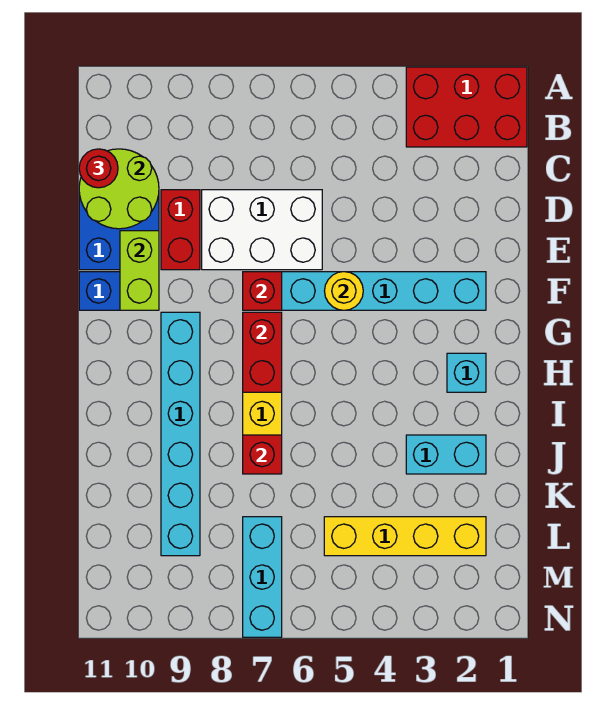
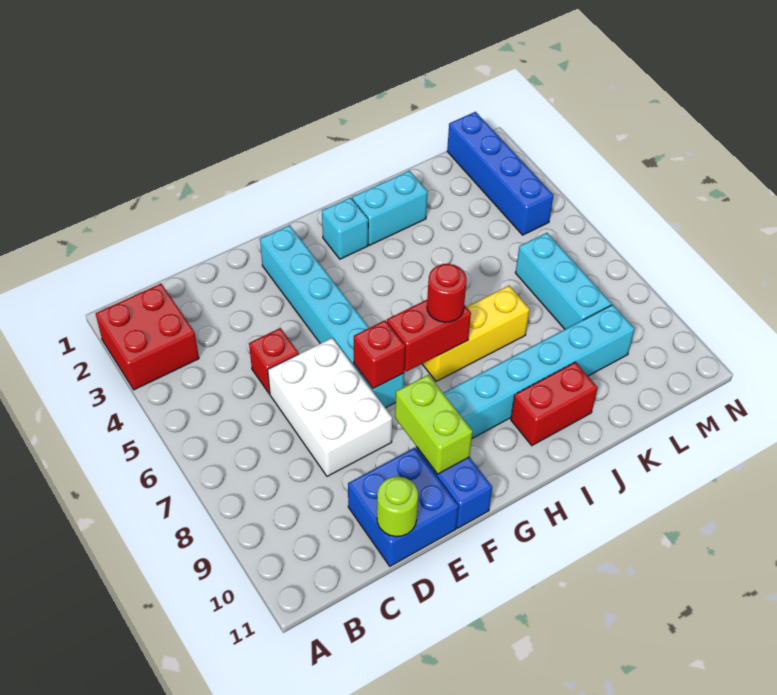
red brick A1:B3 level 1 -> red brick A2:B3 level 1
lime round brick C10:D11 level 2 -> lime round brick D11 level 2
red round brick C11 level 3 -> red round brick H7 level 3
red brick D9:E9 level 1 -> red brick I10:J10 level 1
lime brick E10:F10 level 2 -> lime brick F9:F10 level 2
yellow round brick F5 level 2 -> none
cyan brick J2:J3 level 1 -> cyan brick I2:J2 level 1
red brick J7 level 2 -> red brick D5 level 1
yellow brick L2:L5 level 1 -> none
cyan brick L7:N7 level 1 -> cyan brick L6:L8 level 1
none -> blue brick M1:M4 level 1

